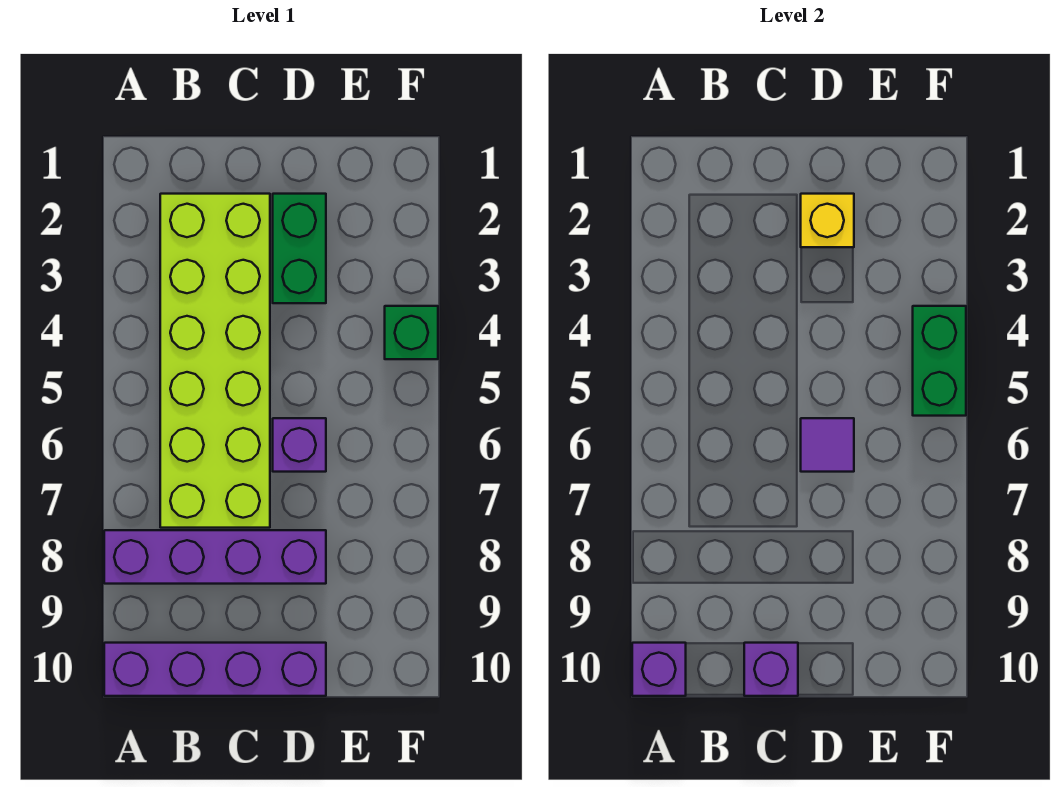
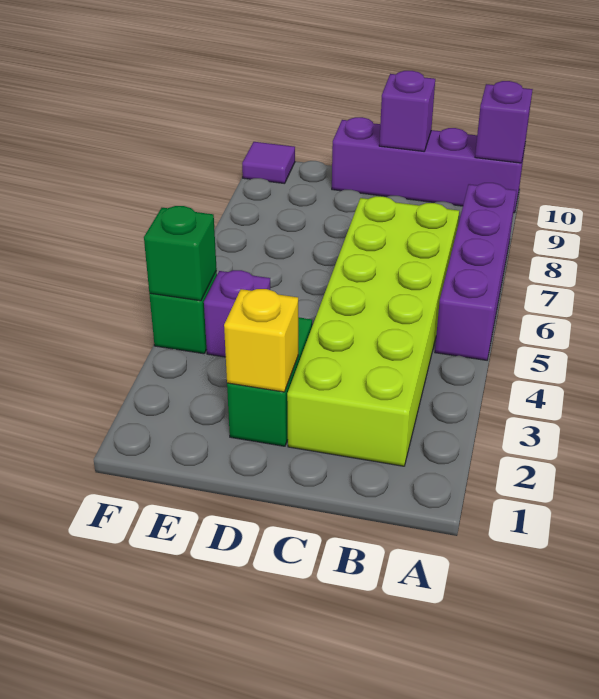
purple brick A8:D8 level 1 -> purple brick A5:A8 level 1
purple brick D6 level 1 -> purple brick E4 level 1
purple tile D6 level 2 -> purple tile F10 level 1
green brick F4:F5 level 2 -> green brick F4 level 2

